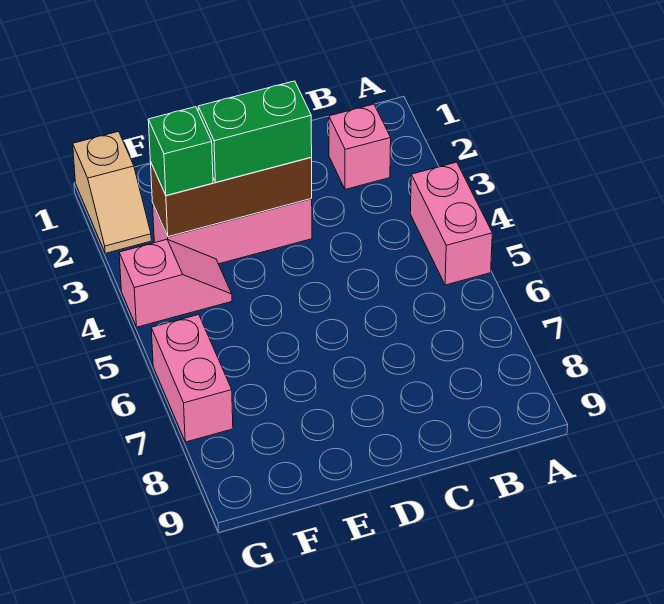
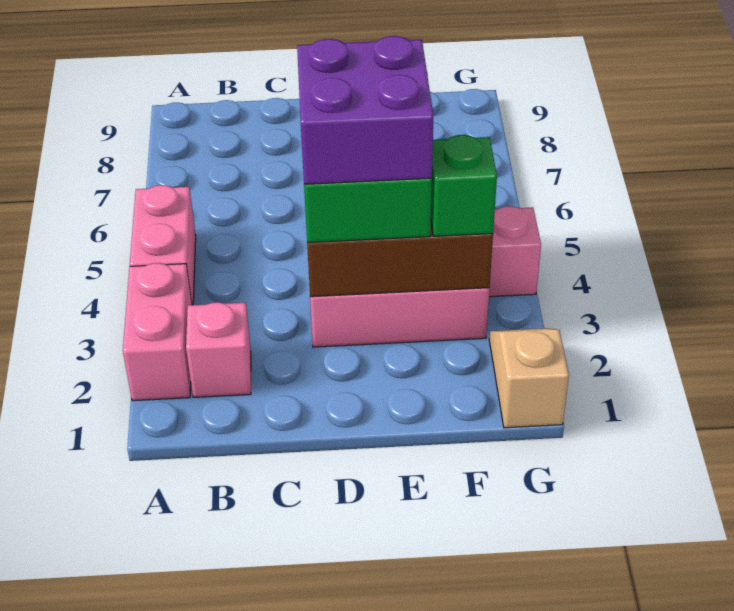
none -> purple brick D3:E4 level 4
pink brick G6:G7 level 1 -> pink brick A2:A3 level 1

